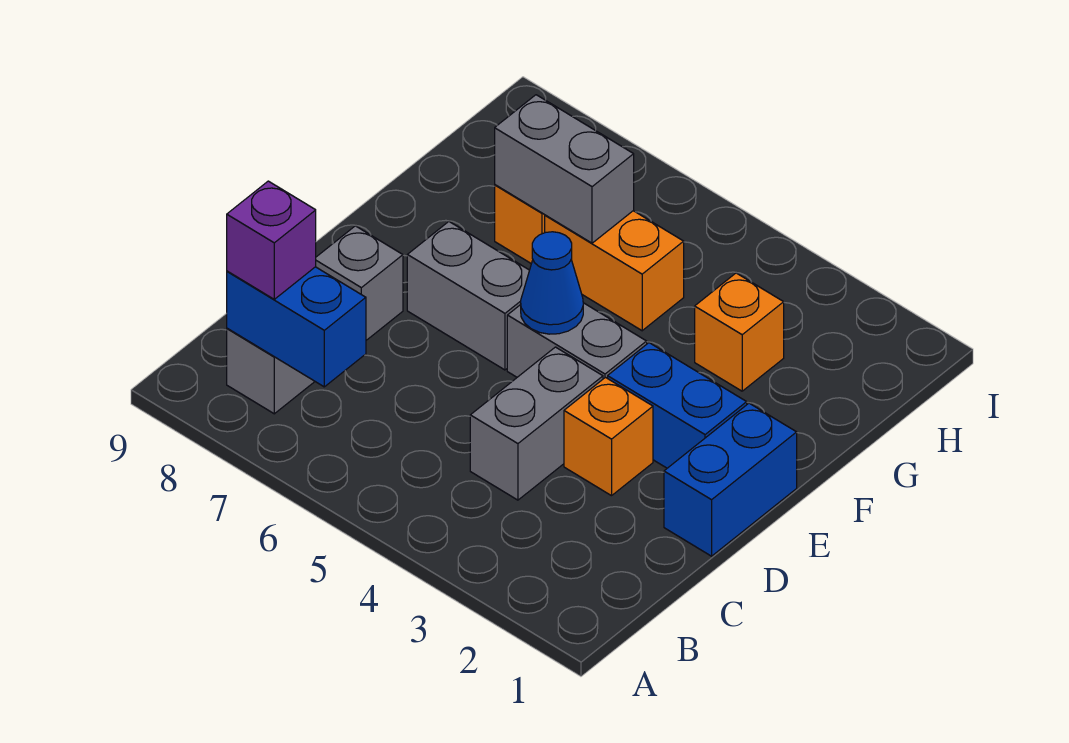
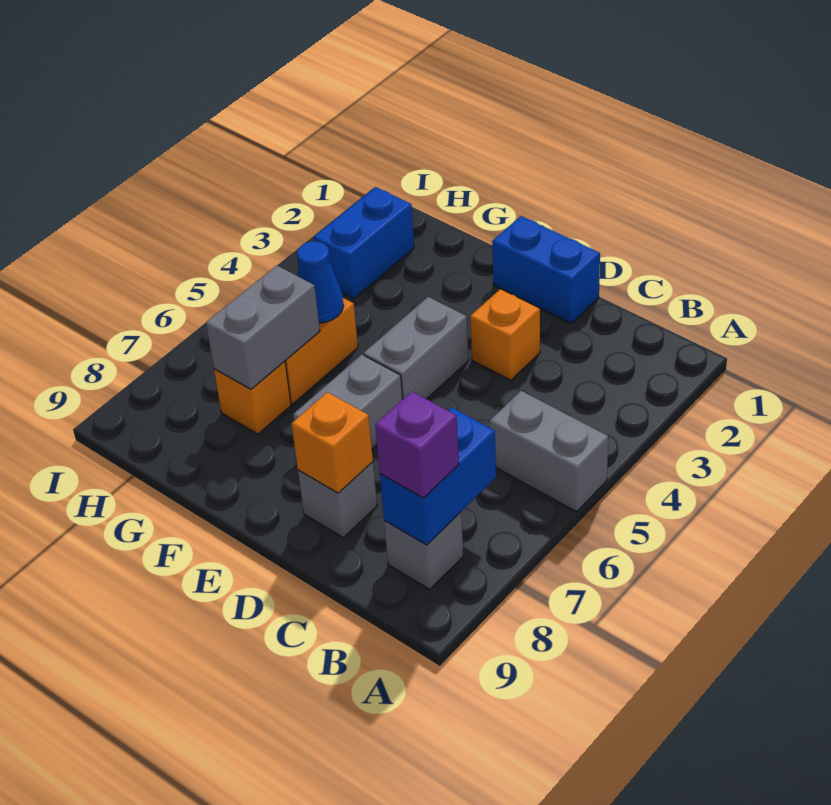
grey brick C4:D4 level 1 -> grey brick A5:B5 level 1
blue brick E2:E3 level 1 -> blue brick H2:H3 level 1
blue cone E5 level 2 -> blue cone G5 level 2
orange brick G3 level 1 -> orange brick D8 level 2

